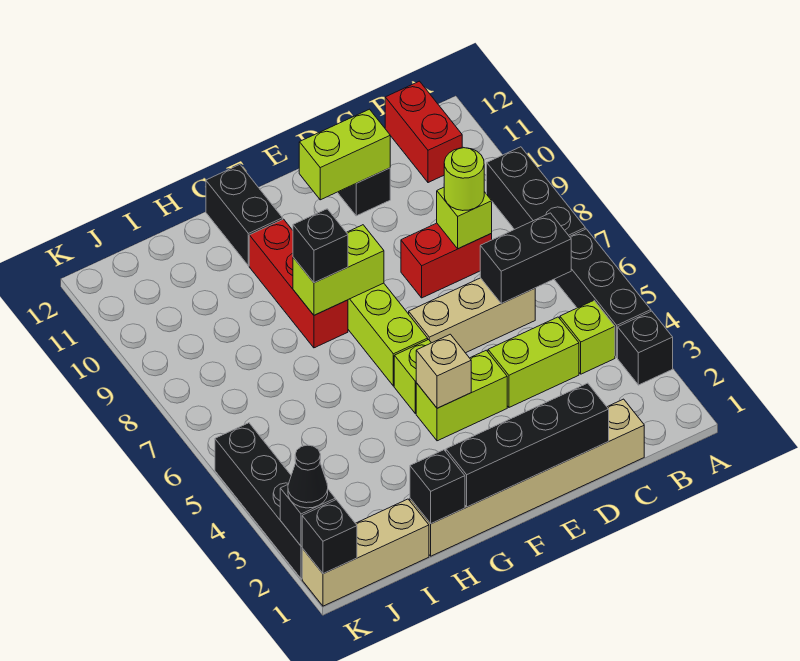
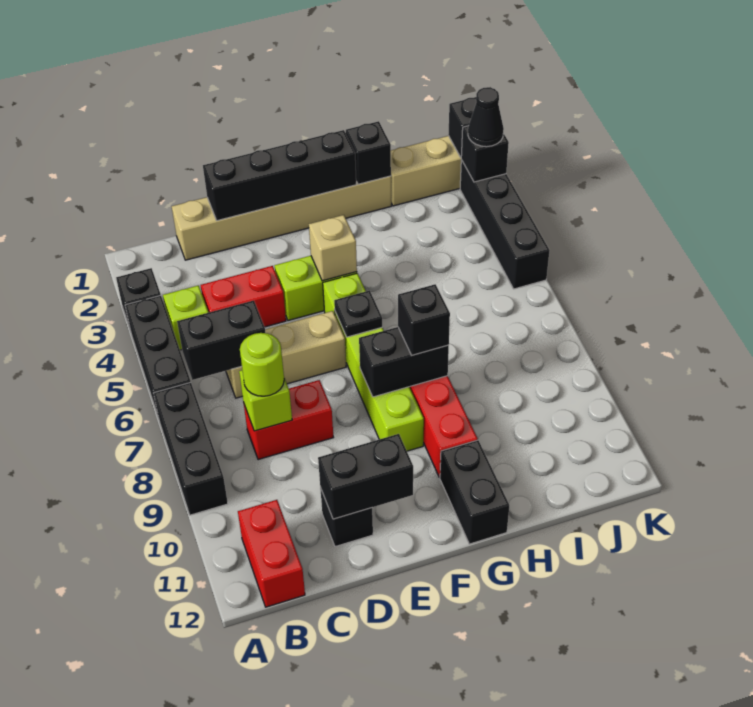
lime brick C4:D4 level 1 -> red brick C4:D4 level 1
lime brick D11:E11 level 2 -> black brick D11:E11 level 2
none -> black plate F6 level 2
lime brick F8:G8 level 2 -> black brick F8:G8 level 2

